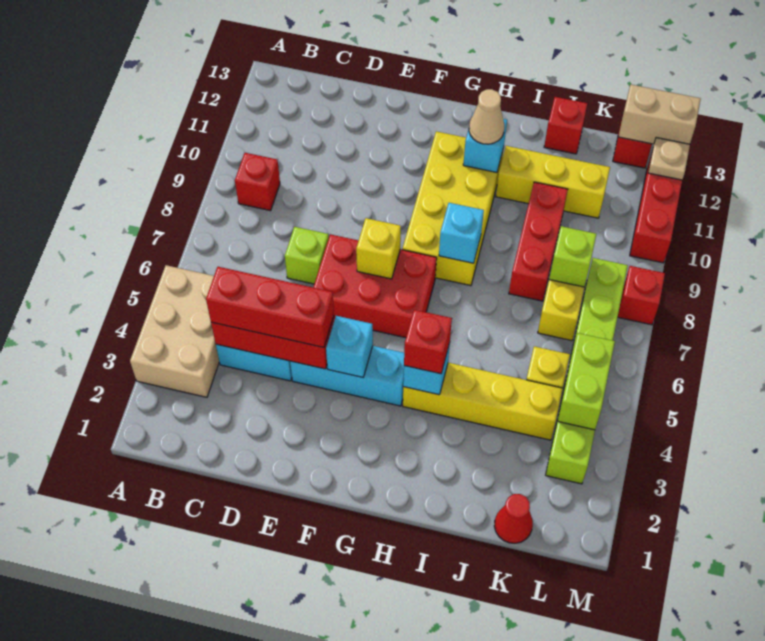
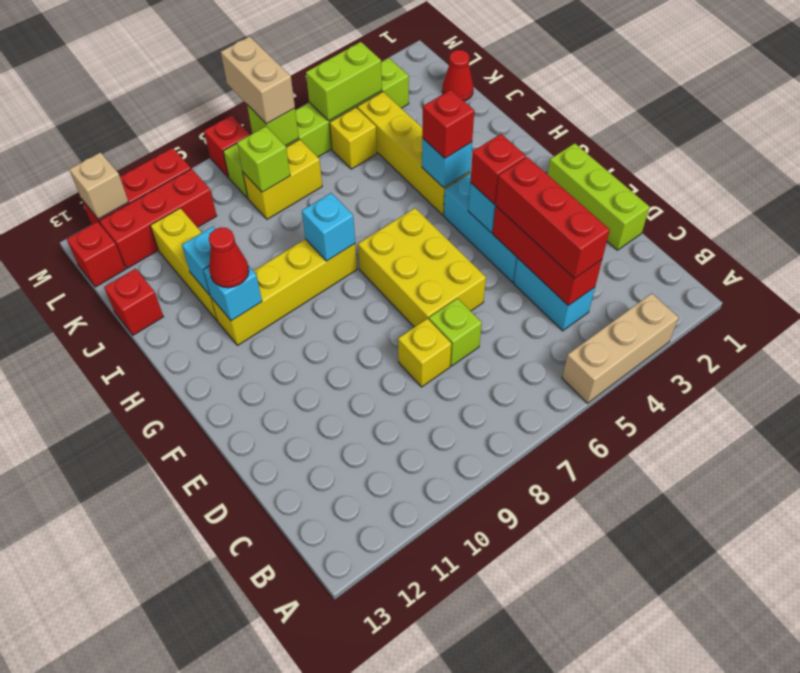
tan brick A3:B5 level 1 -> tan brick A3:A5 level 1
red brick B9 level 1 -> red brick F4 level 3
none -> lime brick D1:F1 level 1
red brick E6:G7 level 1 -> yellow brick E6:G7 level 1
yellow brick F7 level 2 -> yellow brick D8 level 1
yellow brick G8:H11 level 1 -> yellow brick H8:H11 level 1
tan cone H11 level 3 -> red cone H11 level 3
none -> cyan brick I11 level 2
red brick J8:J10 level 1 -> red brick L10:L12 level 1
none -> lime brick L7 level 2
tan brick L13:M13 level 2 -> tan brick L7:M7 level 3
tan plate M12 level 2 -> tan brick M12 level 2

